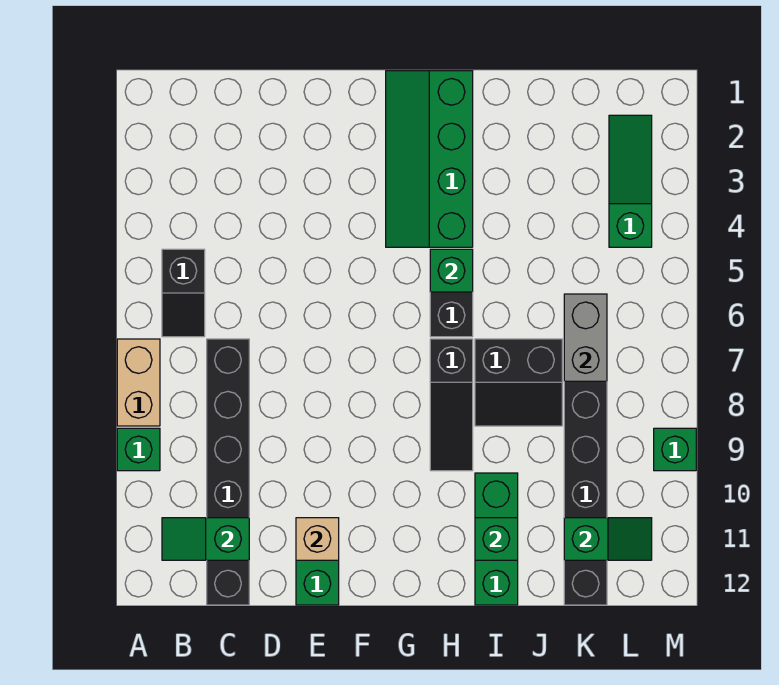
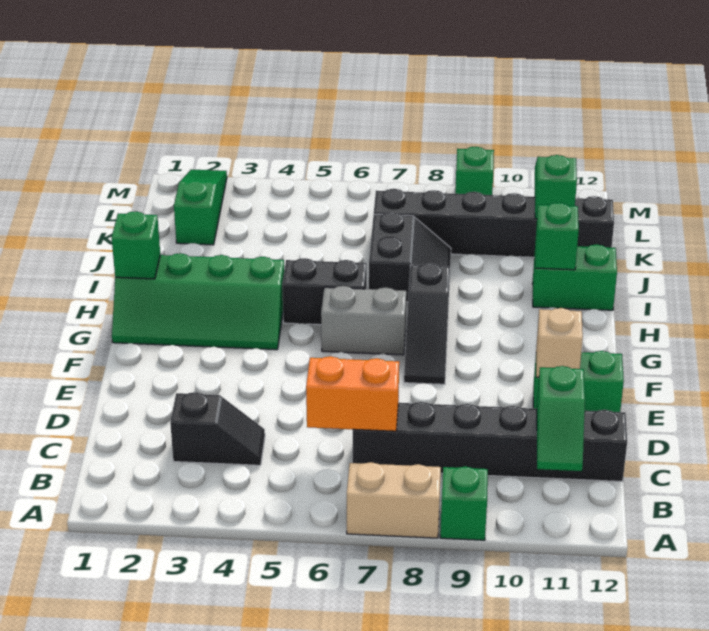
black slope B5:B6 level 1 top 5 -> black slope C3:C4 level 1 top 3
none -> orange brick C6:C7 level 2
green brick H5 level 2 -> green brick H1 level 2
black slope H7:H9 level 1 top 7 -> black slope F8:H8 level 1 top H
green brick I10:I12 level 1 -> green brick I11:I12 level 1
grey brick K6:K7 level 2 -> grey brick G6:G7 level 1
green slope L2:L4 level 1 top 4 -> green slope K2:M2 level 1 top K

